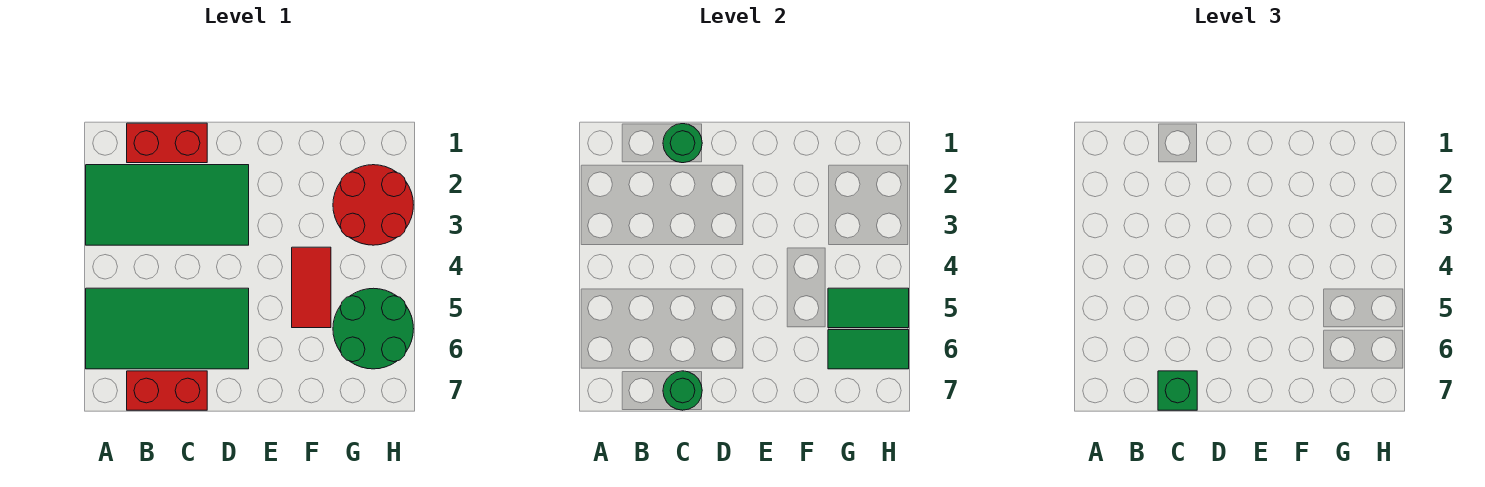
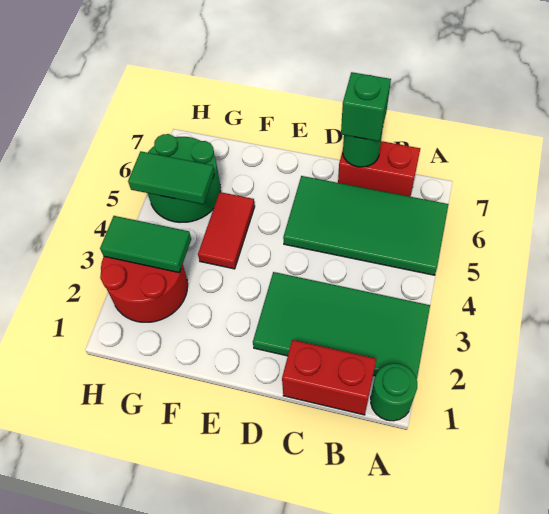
green round brick C1 level 2 -> green round brick A1 level 1
green tile G6:H6 level 2 -> green tile G3:H3 level 2

